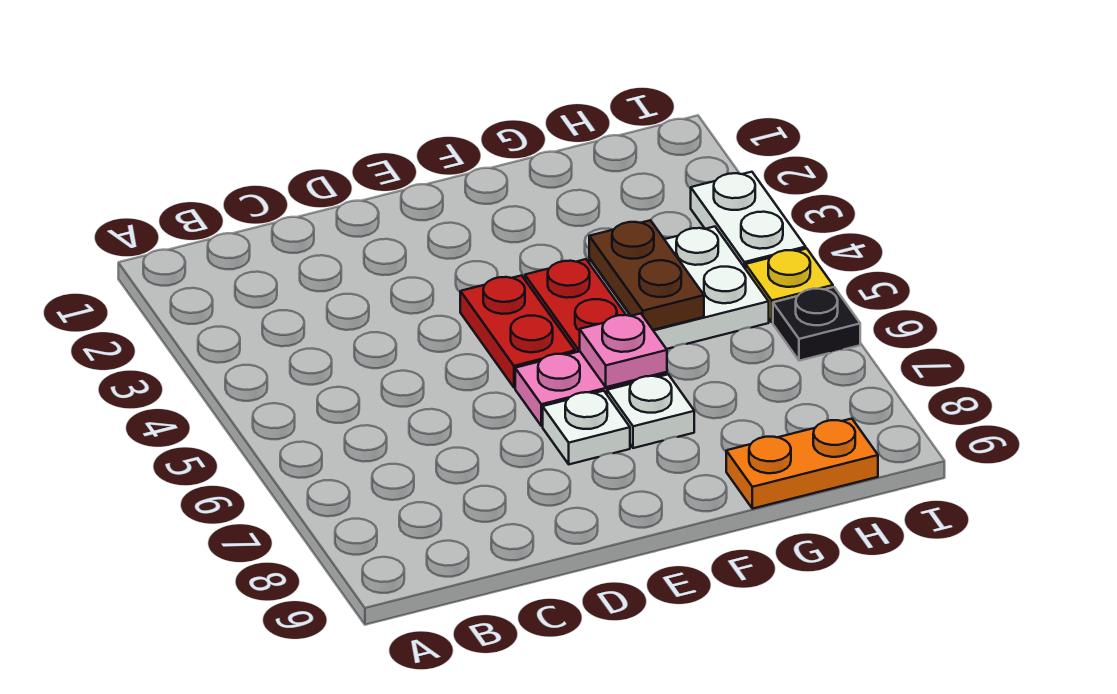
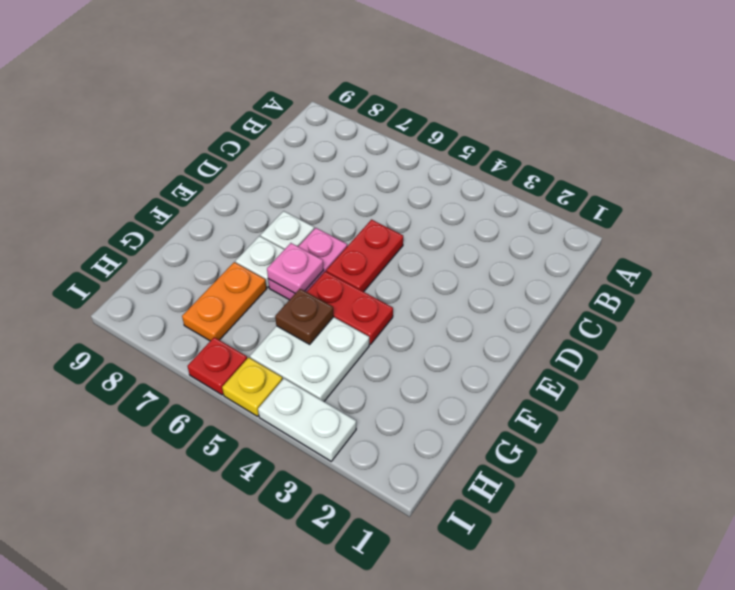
red plate E4:E5 level 1 -> red plate D5:E5 level 1
brown plate G4:G5 level 2 -> brown plate G5 level 2
orange plate G9:H9 level 1 -> orange plate G7:H7 level 1
black plate I6 level 1 -> red plate I6 level 1

